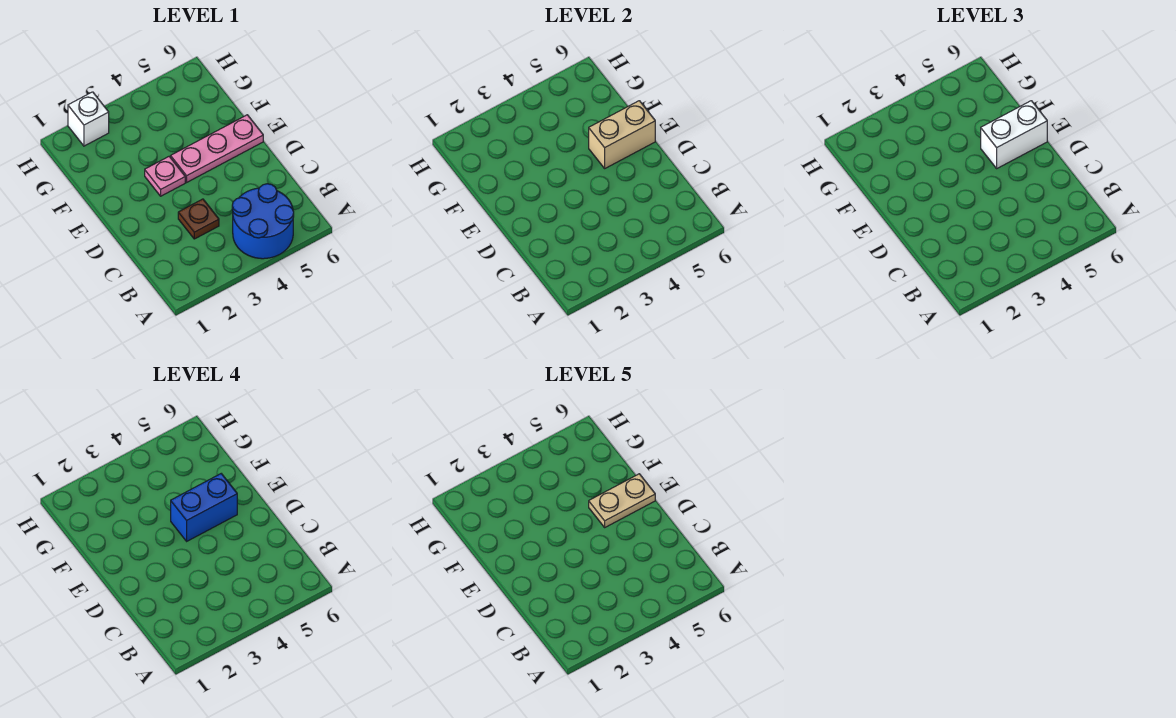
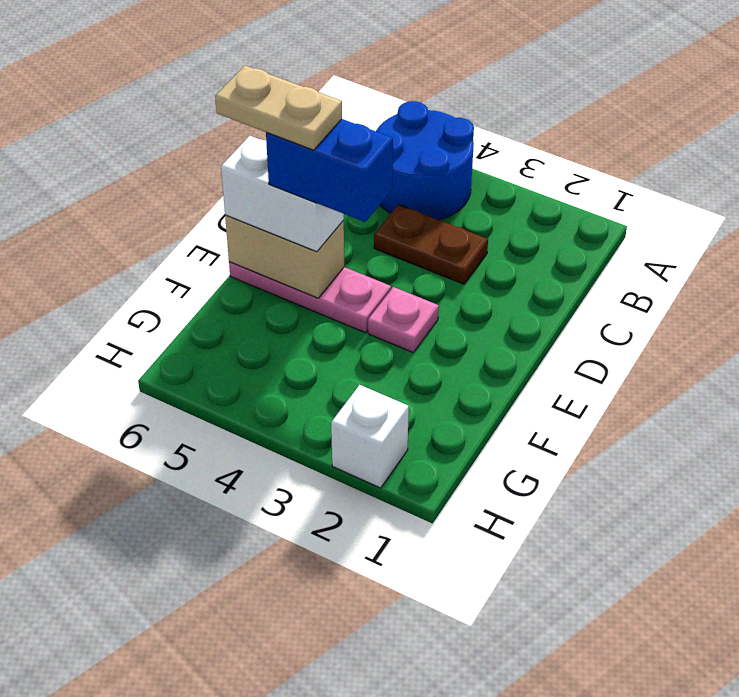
brown plate C3 level 1 -> brown plate C3:C4 level 1

